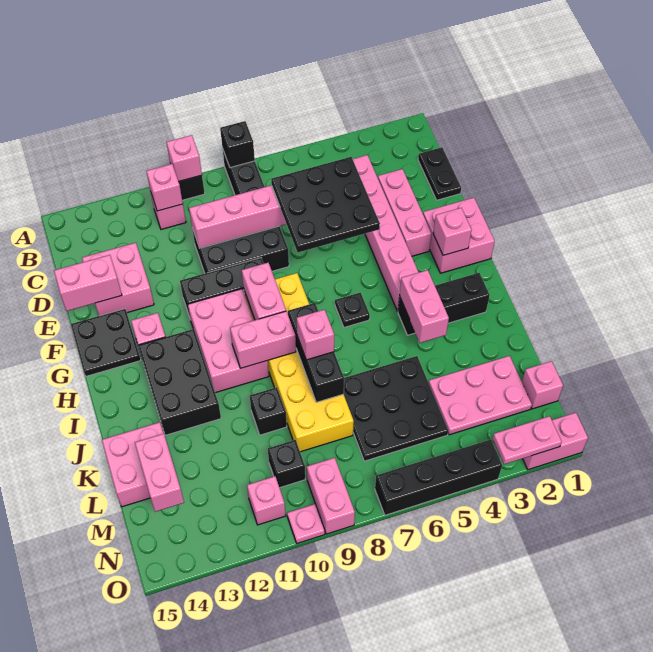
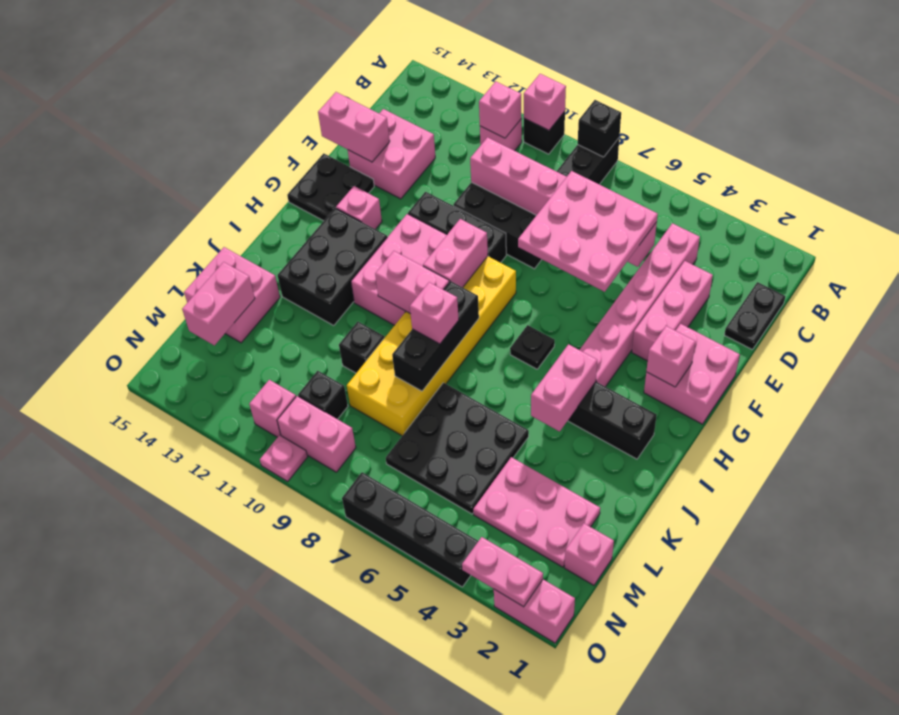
black plate D5:F7 level 3 -> pink plate D5:F7 level 3
pink brick N9:O9 level 1 -> pink brick N9:N10 level 1

